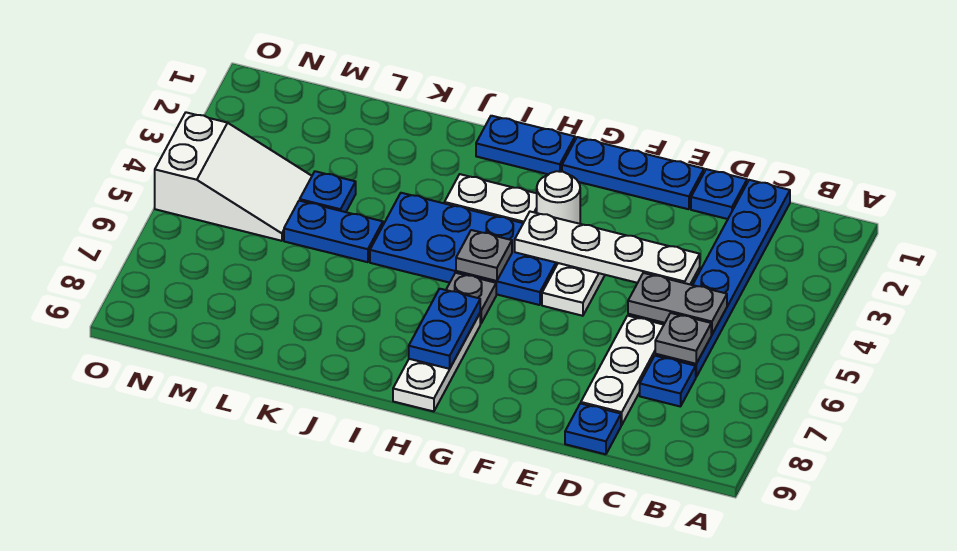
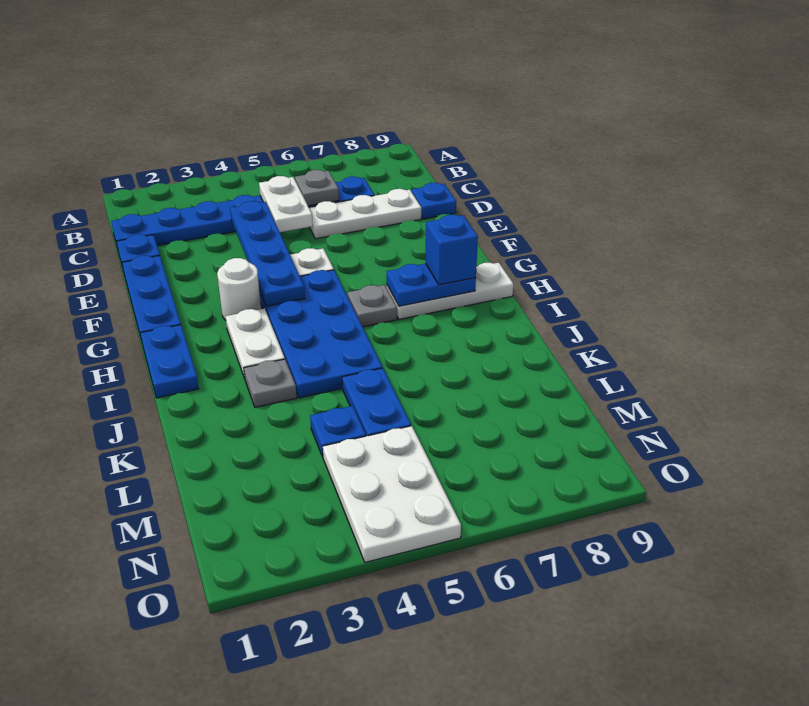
grey plate C5:D5 level 2 -> white plate C5:D5 level 2
white plate D4:G4 level 2 -> blue plate D4:G4 level 2
grey plate H5 level 2 -> grey plate J3 level 1
none -> blue brick H8 level 3
white slope M4:O5 level 1 top O -> white plate M4:O5 level 1

